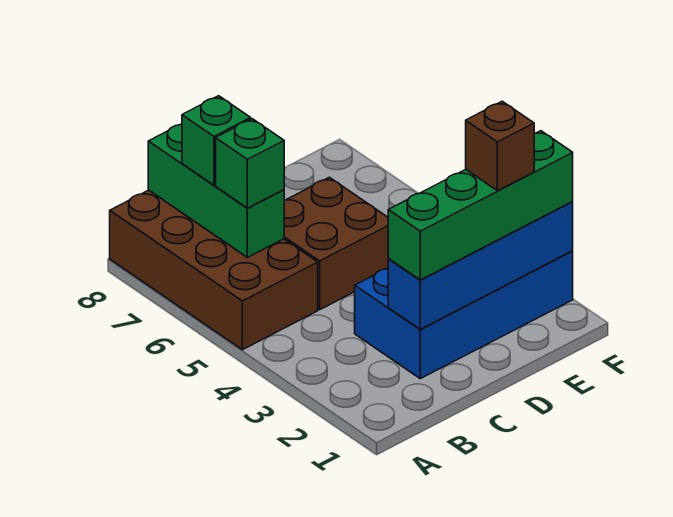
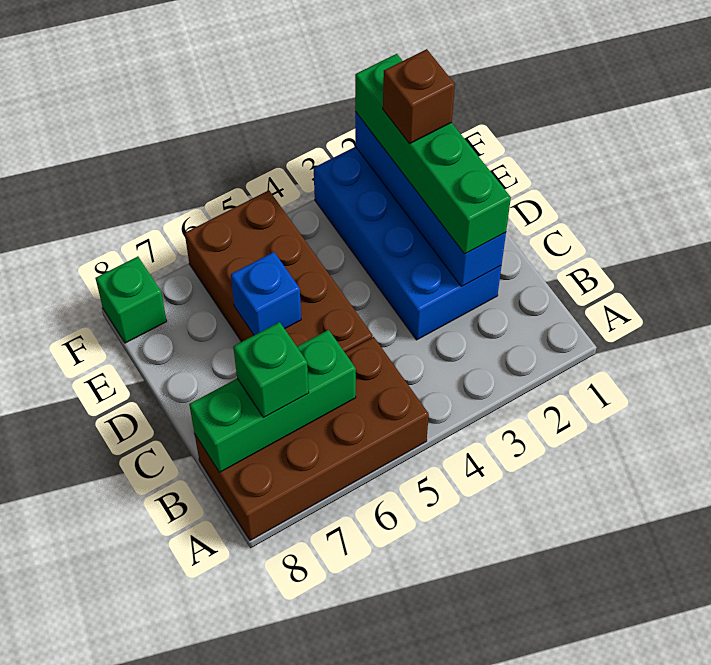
green brick B6 level 3 -> green brick F8 level 1
brown brick C5:D6 level 1 -> brown brick C5:F6 level 1
none -> blue brick D6 level 2

